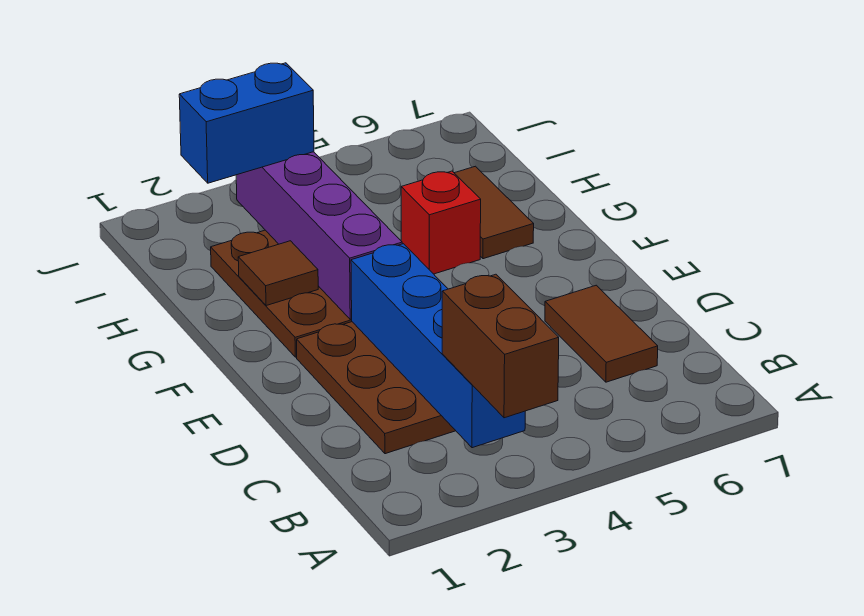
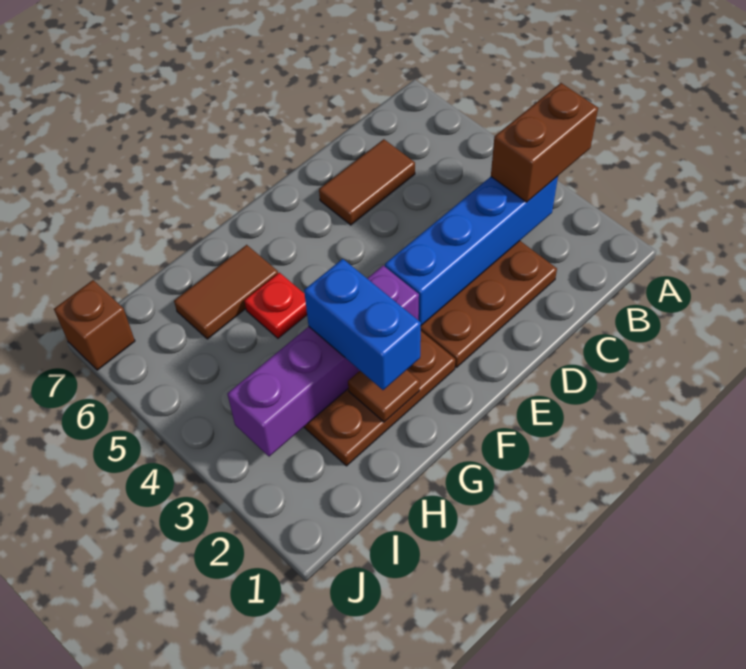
red brick G5 level 1 -> red plate G5 level 1
blue brick I2:I3 level 3 -> blue brick G2:G3 level 3
none -> brown brick J7 level 1

